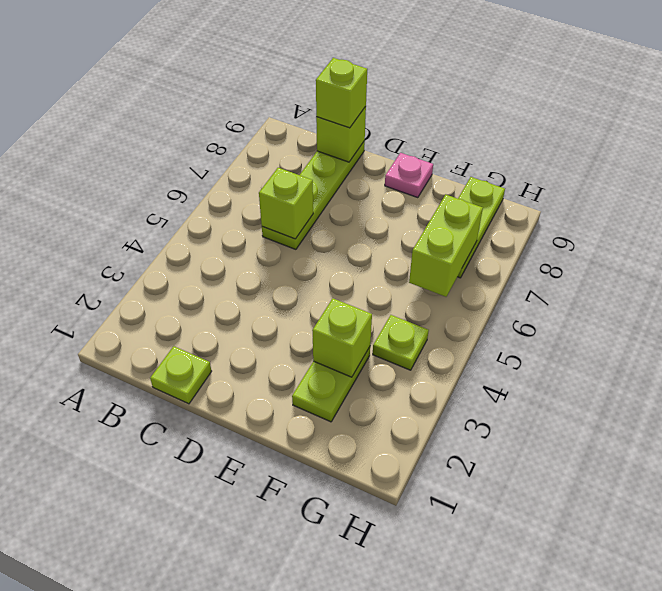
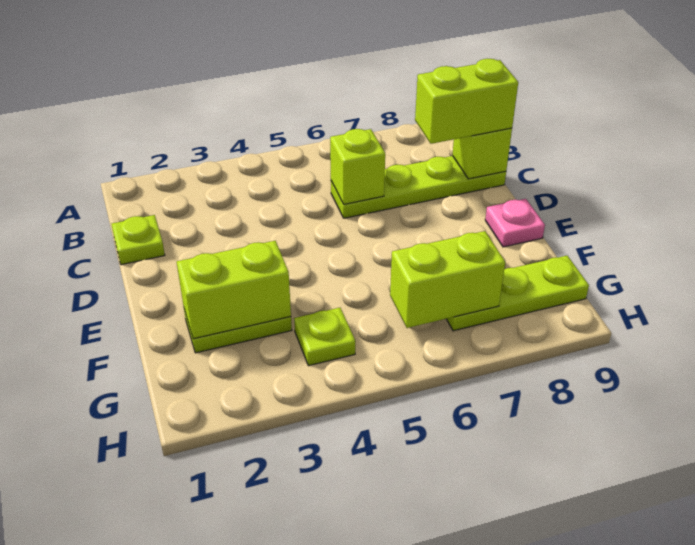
lime brick C9 level 3 -> lime brick C8:C9 level 3
lime brick F3 level 2 -> lime brick F2:F3 level 2

